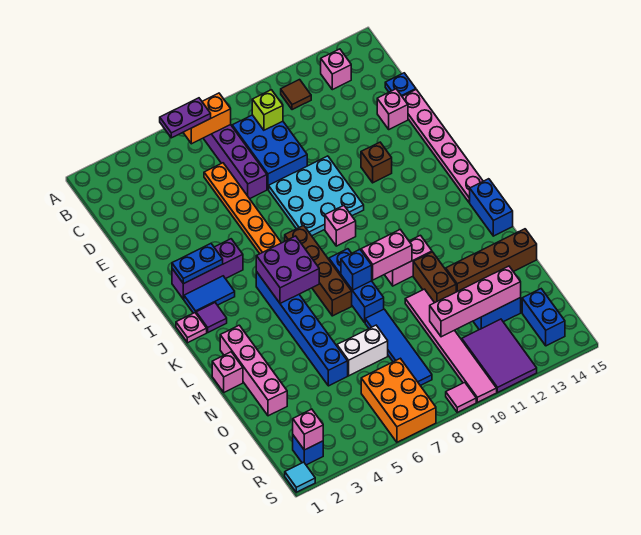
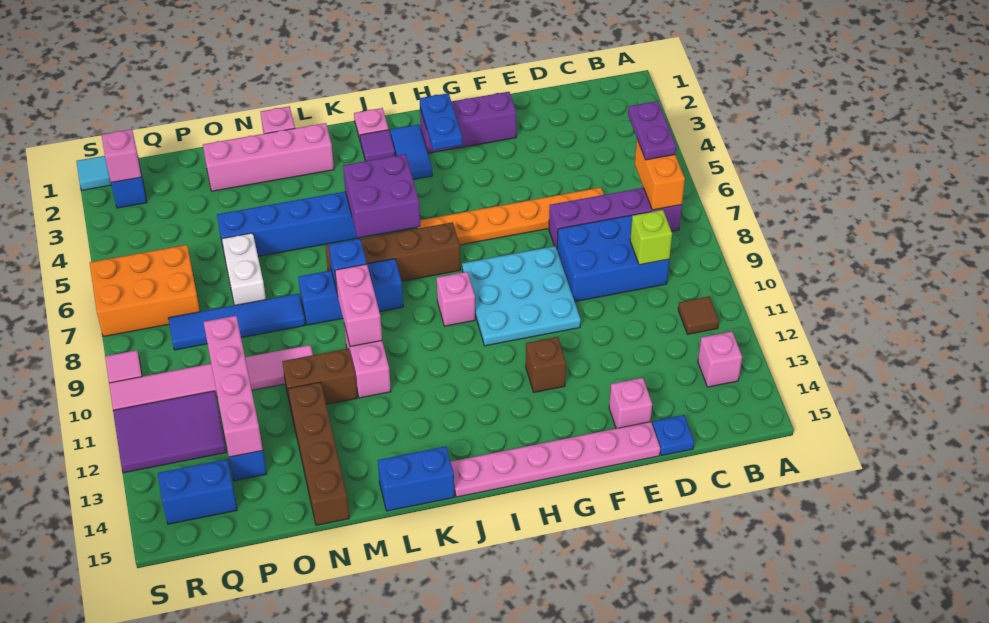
purple brick H2:H4 level 1 -> purple brick F2:H2 level 1

